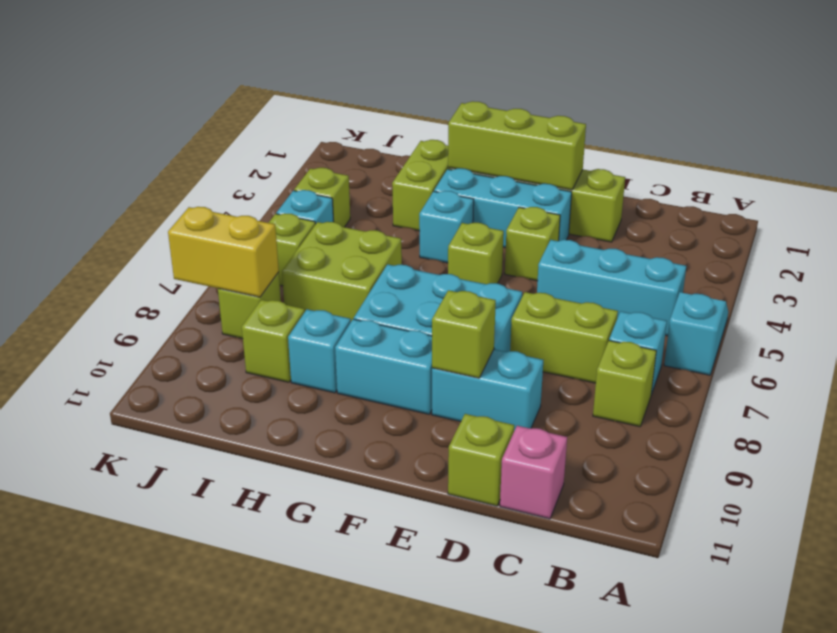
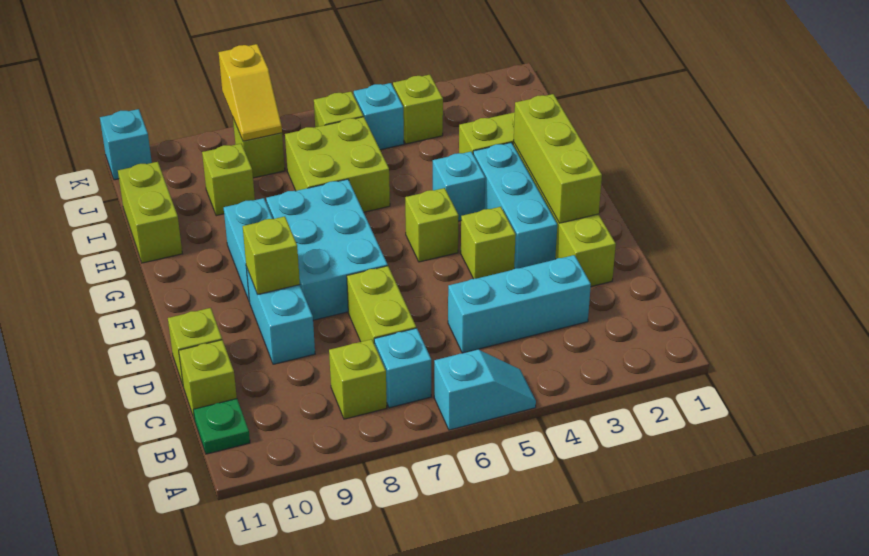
cyan brick B5:D5 level 1 -> cyan brick C3:C5 level 1
none -> green plate B11 level 1
pink brick C11 level 1 -> lime brick C11 level 1
cyan brick H9 level 1 -> cyan brick K11 level 1
none -> lime brick H11:I11 level 1
yellow brick J8:K8 level 2 -> yellow slope J8:K8 level 2 top K

